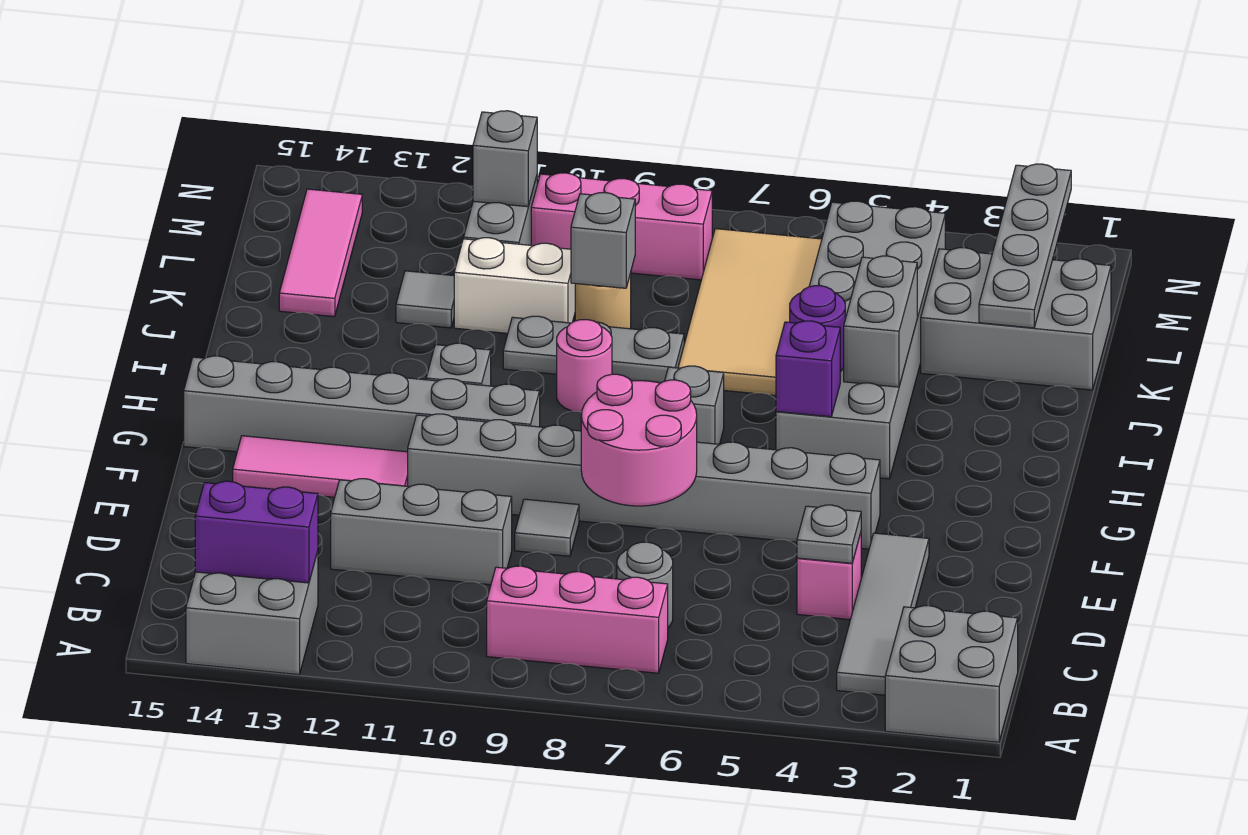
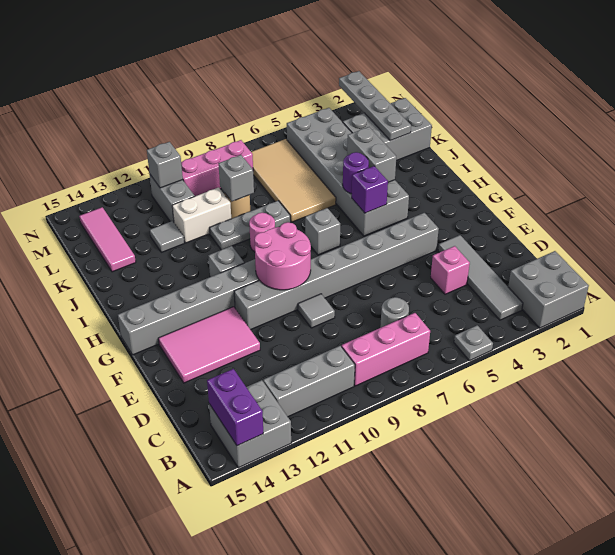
purple brick B13:B14 level 2 -> purple brick A14:B14 level 2
grey plate D4 level 2 -> grey plate A5 level 1
grey brick D10:D12 level 1 -> grey brick B10:B12 level 1
pink round brick E7:F8 level 2 -> pink round brick F9:G10 level 2
pink tile F12:F14 level 1 -> pink tile E12:F14 level 1

